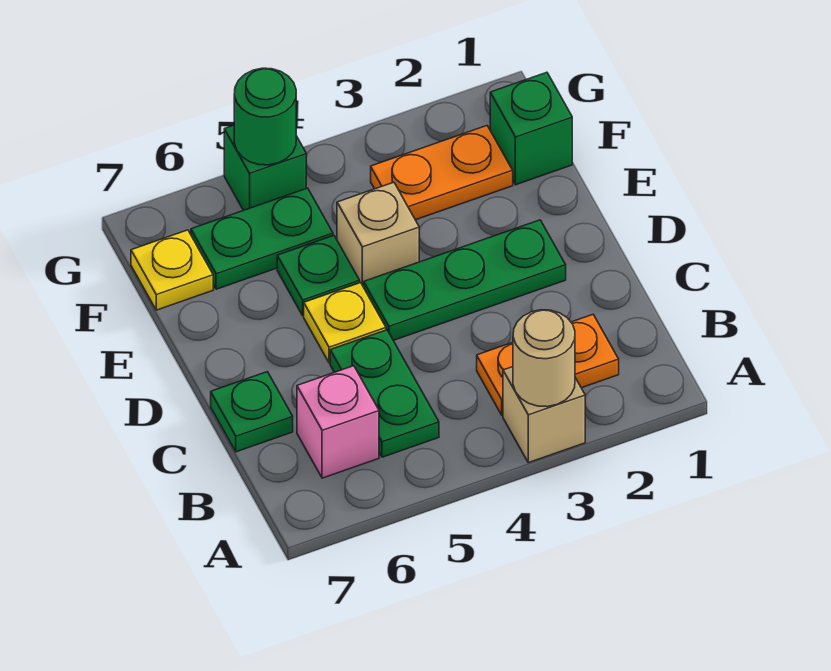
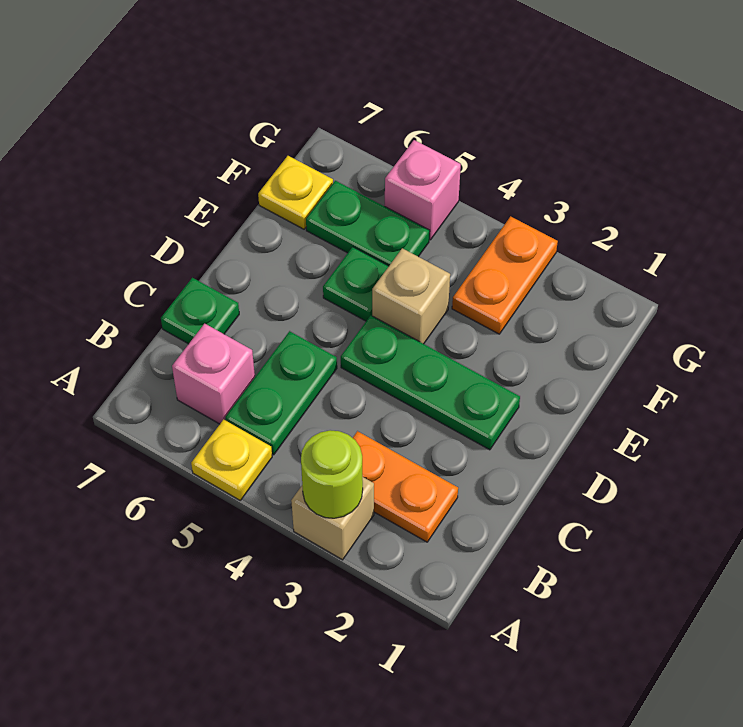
tan round brick A3 level 2 -> lime round brick A3 level 2
yellow plate D5 level 1 -> yellow plate A5 level 1
green brick F1 level 1 -> none
orange plate F2:F3 level 1 -> orange plate F3:G3 level 1
green brick G5 level 1 -> pink brick G5 level 1
green round brick G5 level 2 -> none

